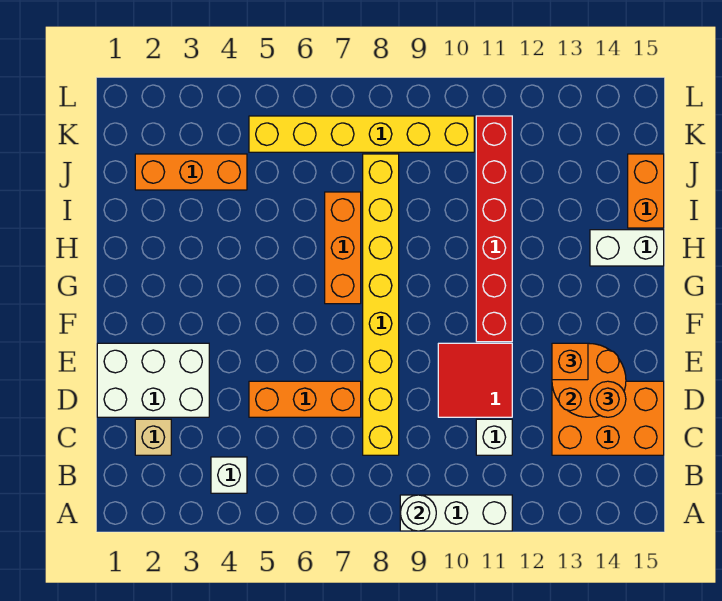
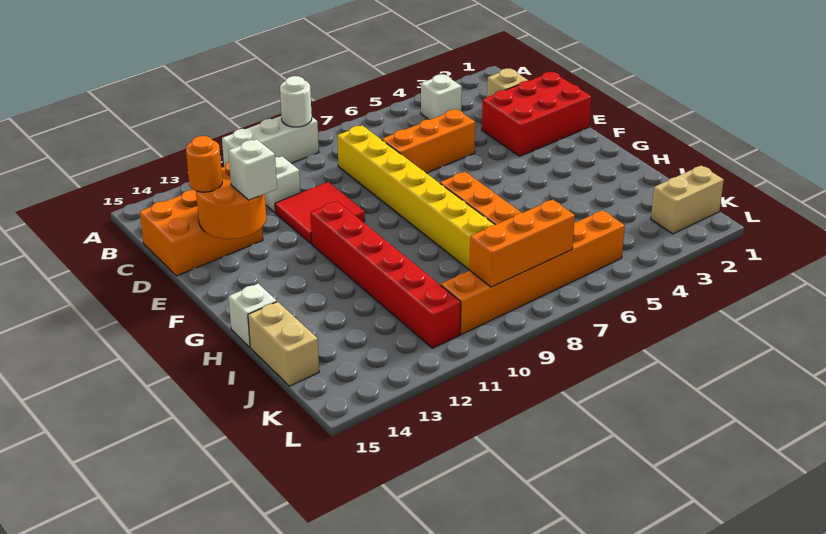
white brick D1:E3 level 1 -> red brick D1:E3 level 1
orange brick E13 level 3 -> white brick E13 level 3
white brick H14:H15 level 1 -> white brick H15 level 1
orange brick I15:J15 level 1 -> tan brick I15:J15 level 1
orange brick J2:J4 level 1 -> orange brick K7:K9 level 2
none -> tan brick K1:K2 level 1
yellow brick K5:K10 level 1 -> orange brick K5:K10 level 1

